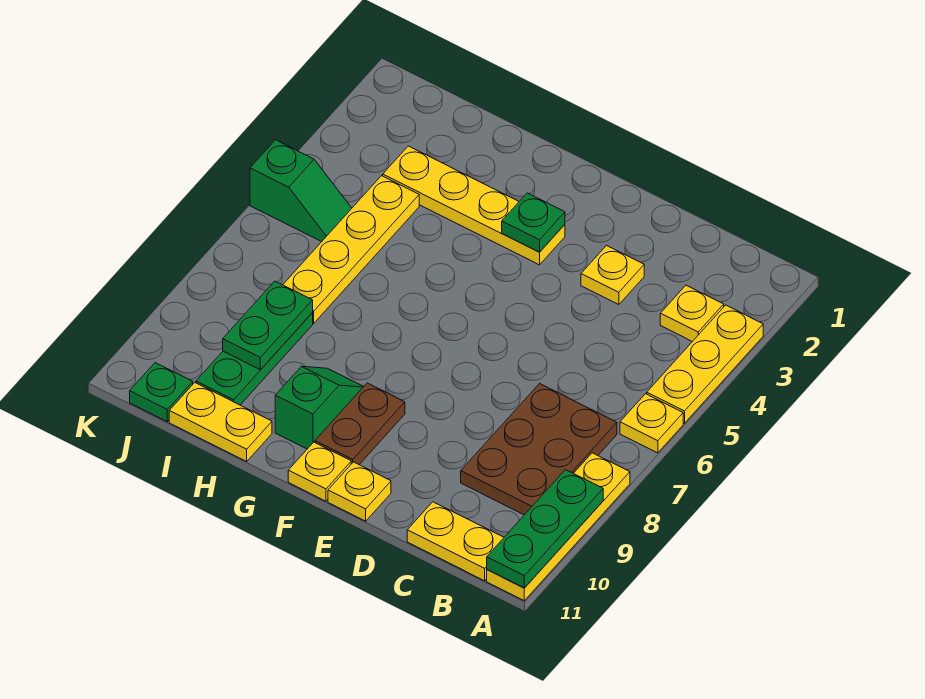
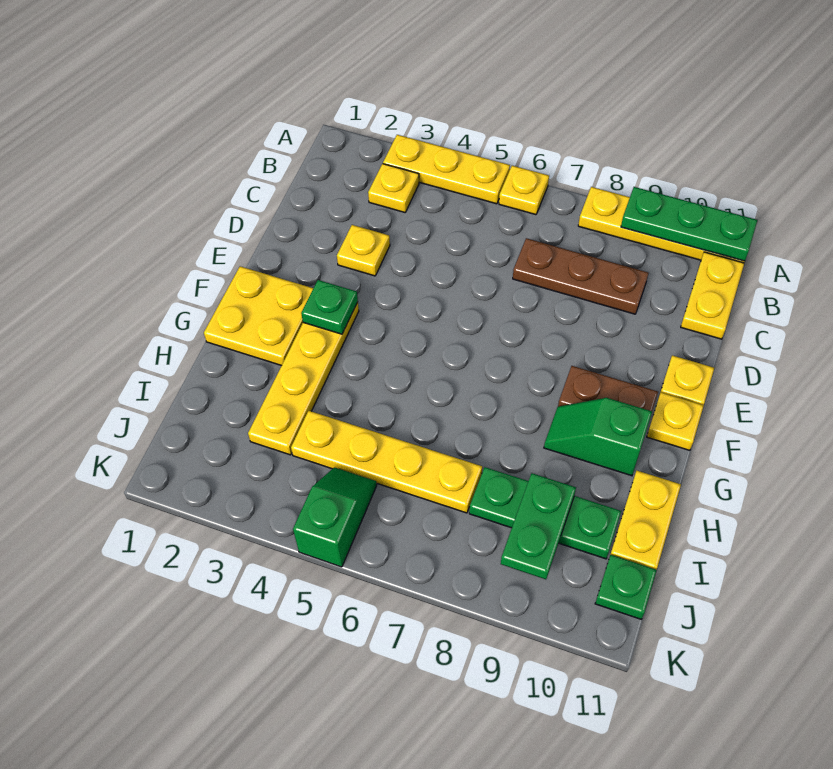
brown plate B7:C9 level 1 -> brown plate C7:C9 level 1
none -> yellow plate F1:G2 level 1
green plate I8:I9 level 2 -> green plate I9:J9 level 2

